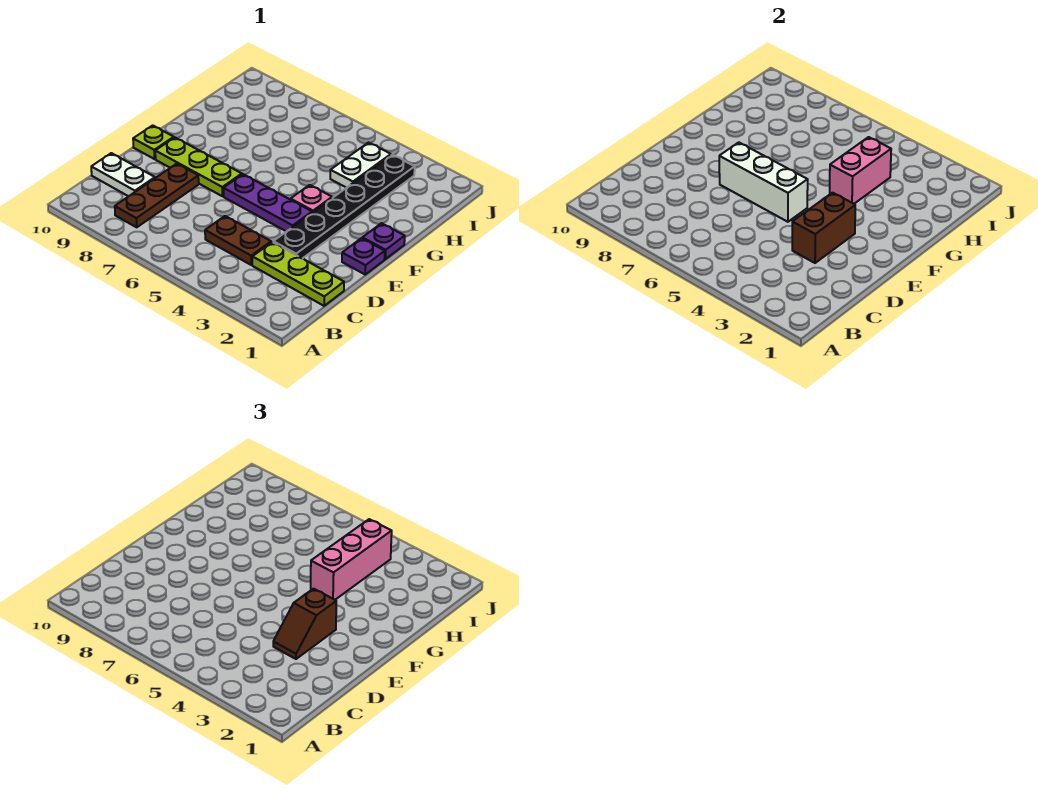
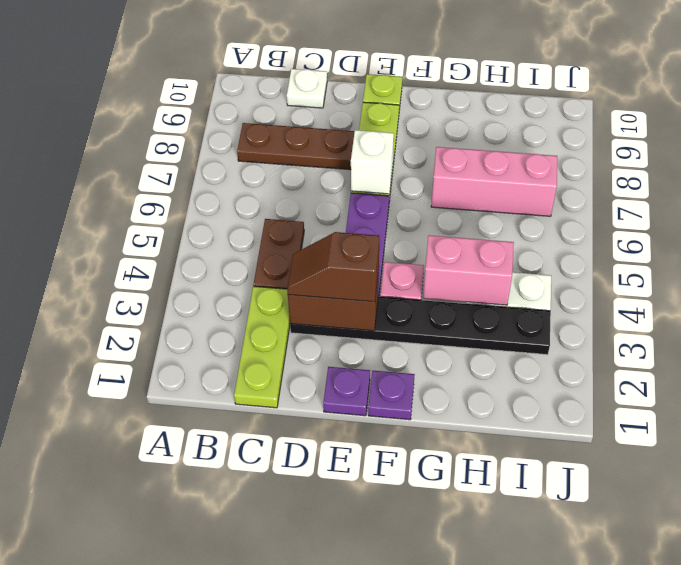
white plate C9:C10 level 1 -> white plate C10 level 1
white brick E5:E7 level 2 -> white brick E7 level 2
pink brick G4:I4 level 3 -> pink brick G7:I7 level 1

